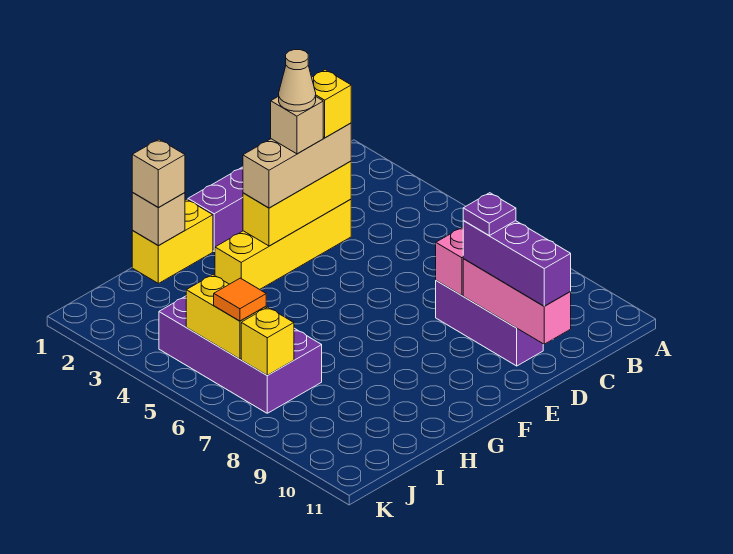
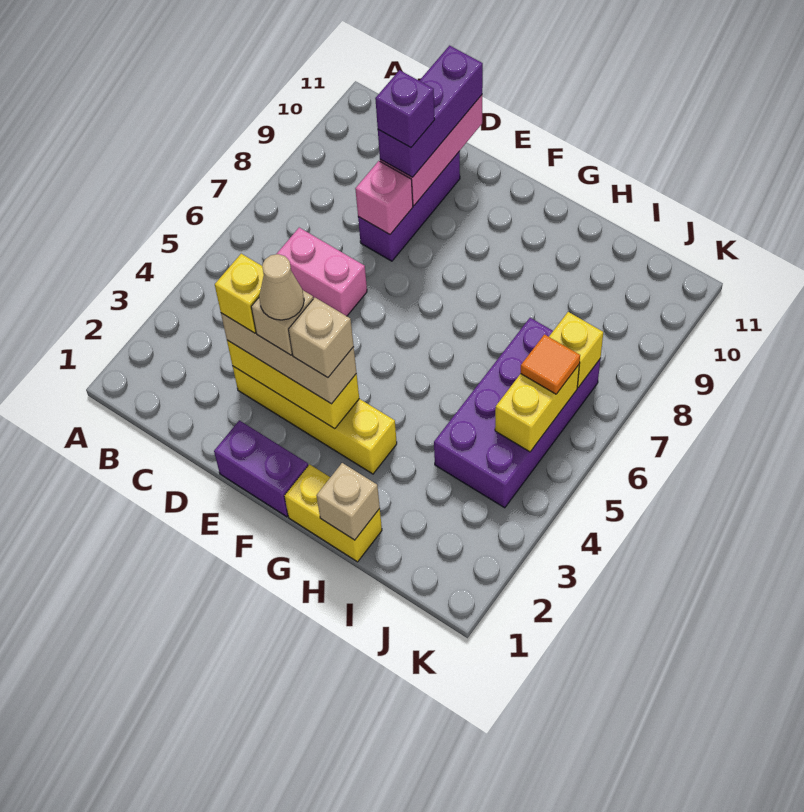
none -> pink brick C6:D6 level 1
purple plate D9 level 4 -> purple brick D9 level 4
tan brick H1 level 3 -> tan brick F3 level 4

